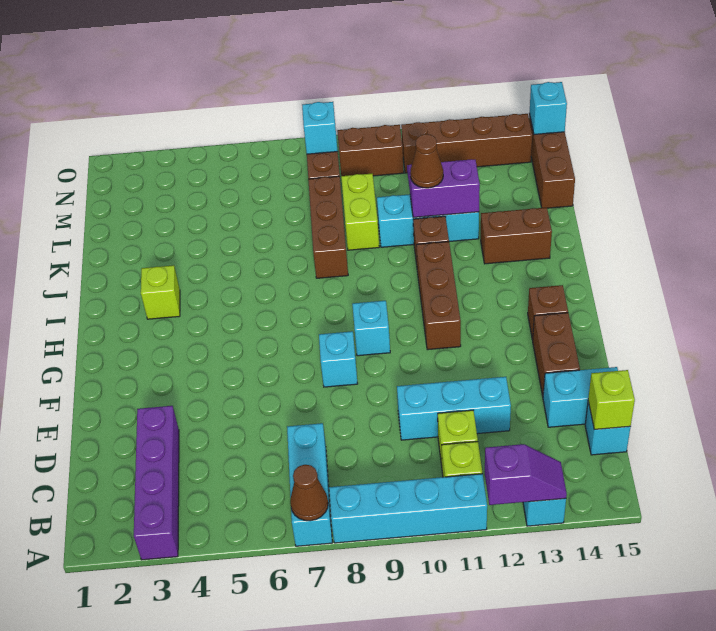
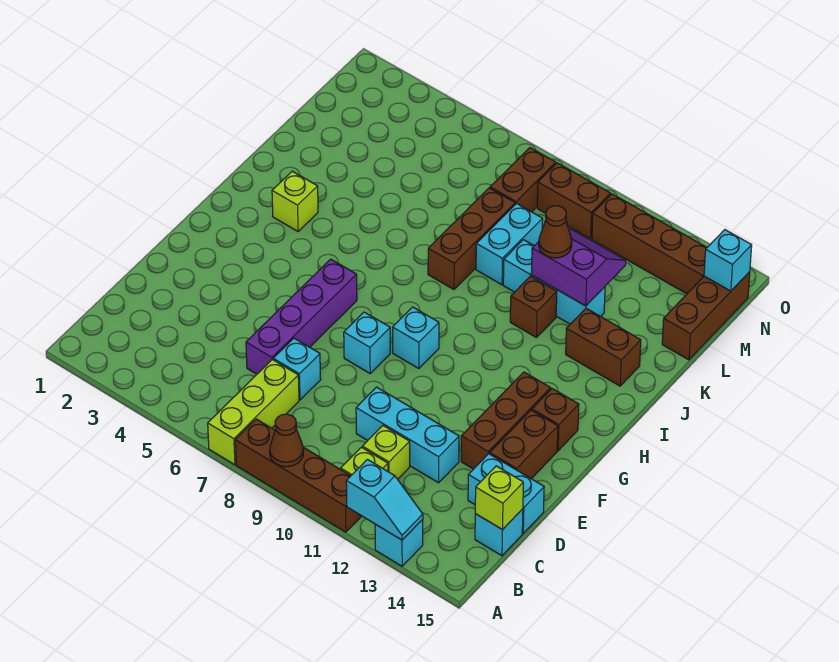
purple brick A3:D3 level 1 -> purple brick D6:G6 level 1
cyan brick A7:C7 level 1 -> lime brick A7:C7 level 1
brown cone A7 level 2 -> brown cone A9 level 2
cyan brick A8:A11 level 1 -> brown brick A8:A11 level 1
purple slope A12:A13 level 2 top 12 -> cyan slope A12:A13 level 2 top 12
brown brick G11:I11 level 1 -> brown brick E13:G13 level 1
lime brick K9:L9 level 1 -> cyan brick K9:L9 level 1
cyan brick N8 level 2 -> cyan brick D7 level 1

